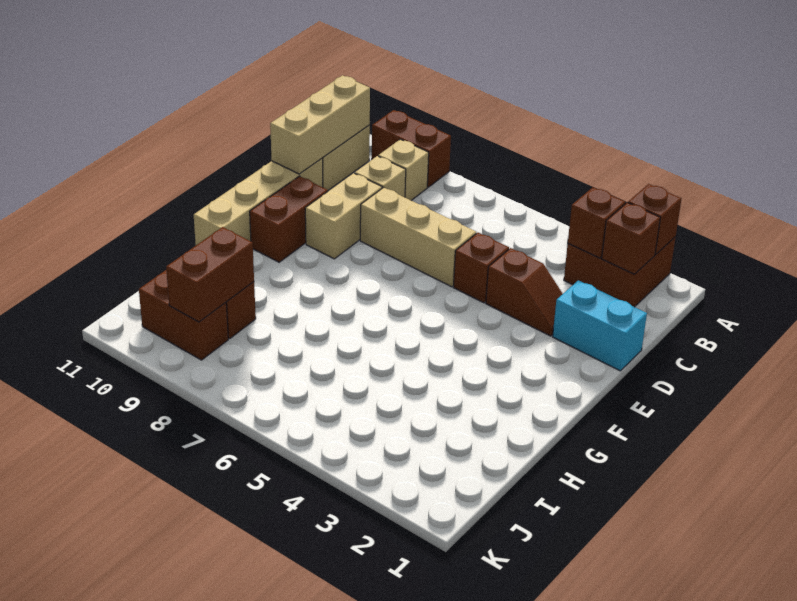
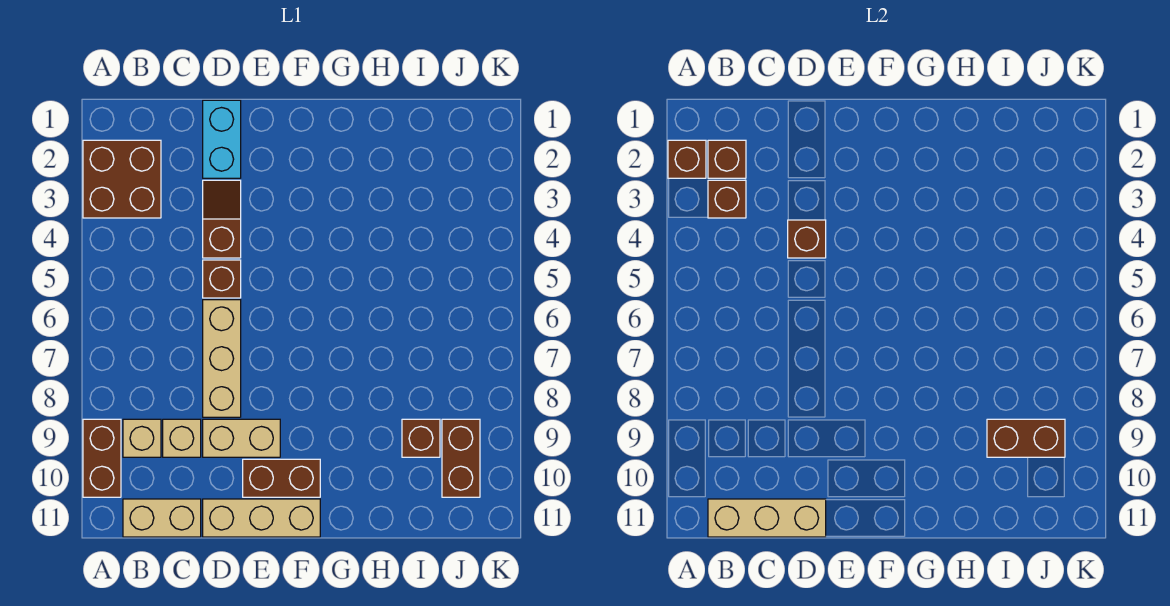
none -> brown brick D4 level 2
tan brick D11:G11 level 1 -> tan brick D11:F11 level 1

